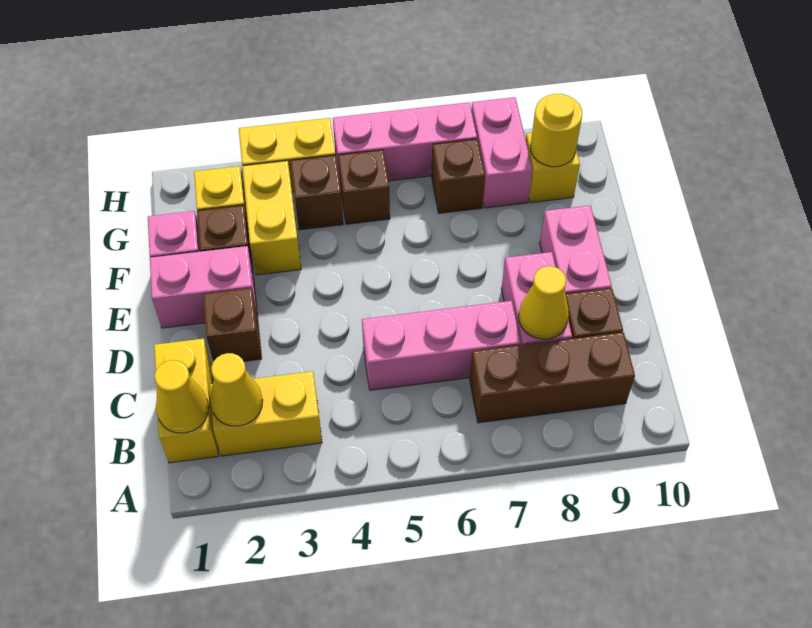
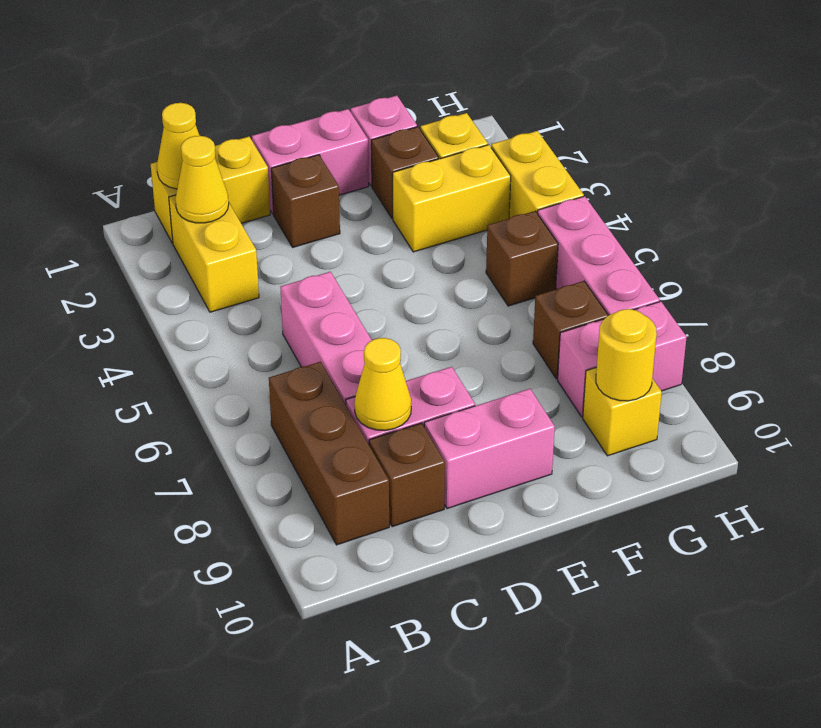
pink brick E1:E2 level 1 -> pink brick D1:E1 level 1
brown brick G4 level 1 -> none

